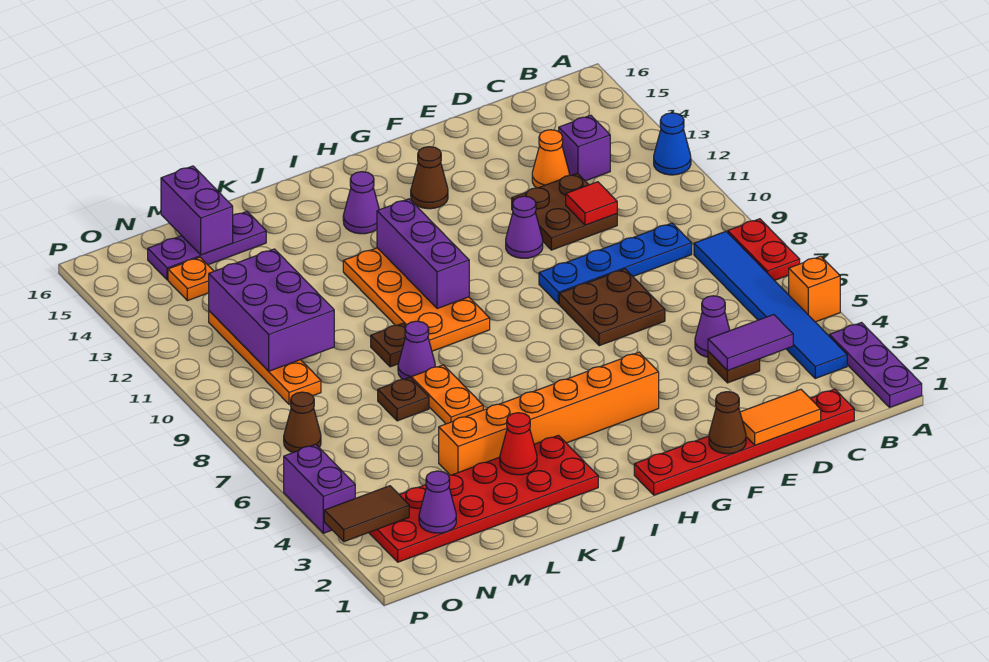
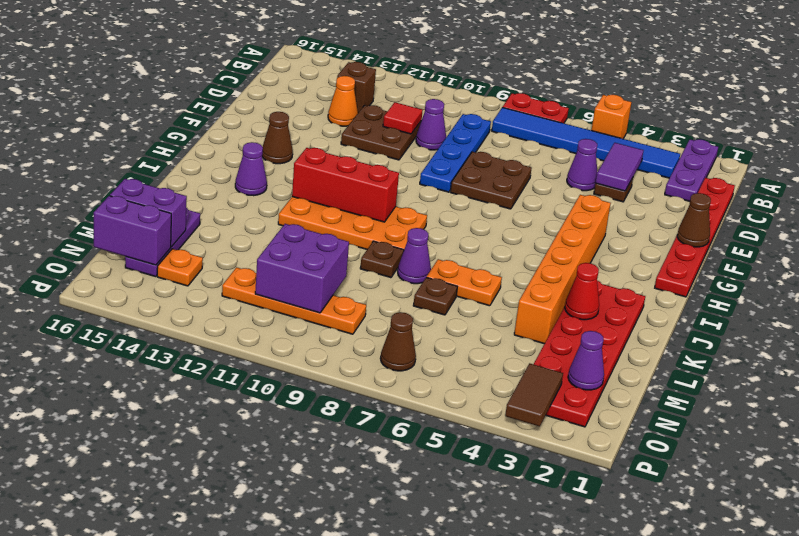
purple plate A1:A3 level 1 -> purple plate A2:C2 level 1
blue cone A12 level 1 -> none
purple brick C13 level 1 -> brown brick C13 level 1
orange tile D1:E1 level 2 -> none
purple cone F11 level 1 -> purple cone D10 level 1
purple brick I10:I12 level 2 -> red brick I10:I12 level 2
purple brick M10:N12 level 2 -> purple brick M10:N11 level 2
purple brick P4:P5 level 1 -> purple brick N15:N16 level 2

